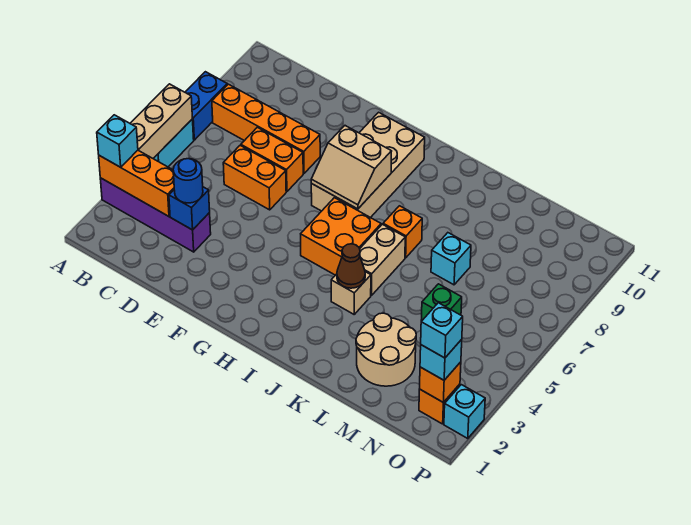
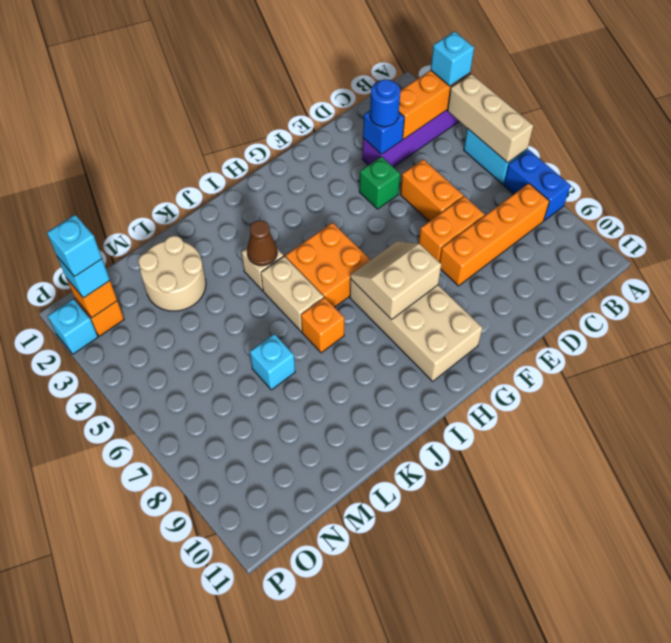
orange brick D6:E6 level 1 -> orange brick D5:D6 level 1
green brick M5 level 1 -> green brick E4 level 1

